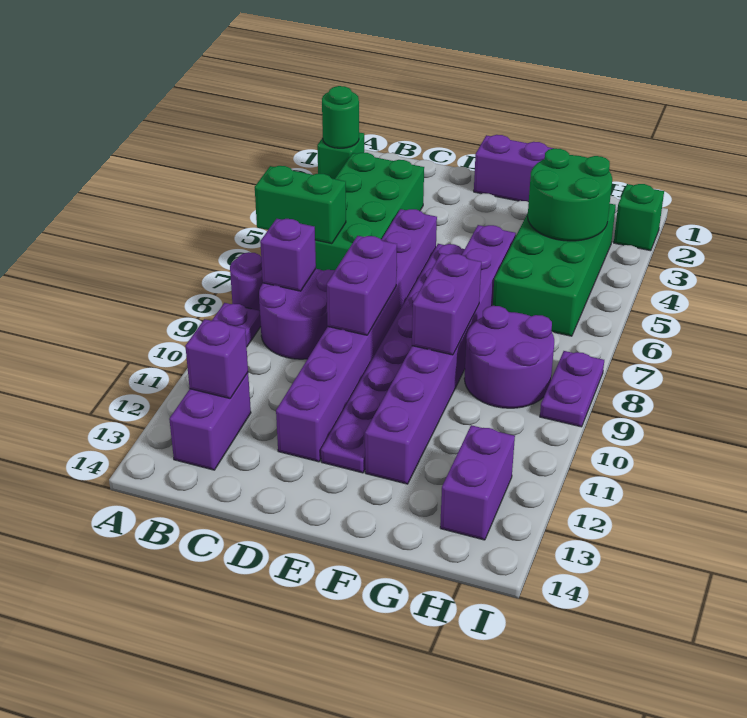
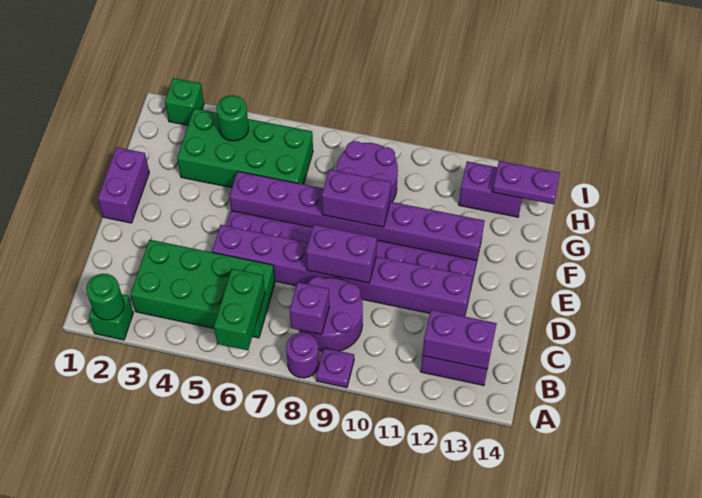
purple brick B12 level 2 -> purple brick B12:B13 level 2
green round brick G3:H4 level 2 -> green round brick H4 level 2
purple plate I8:I9 level 1 -> purple plate H13:H14 level 2

